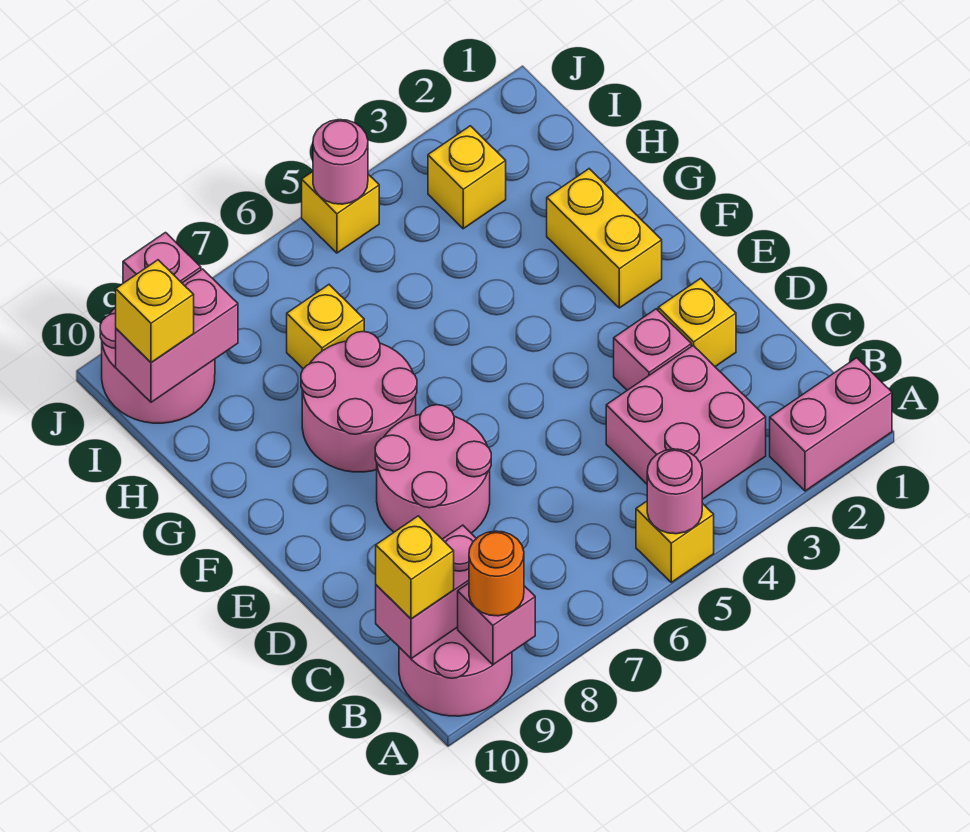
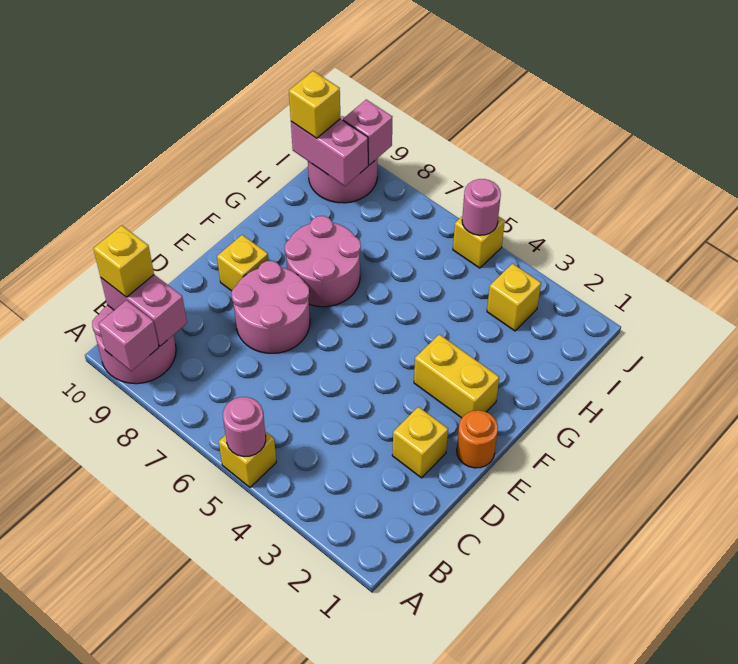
pink brick A1:A2 level 1 -> none
orange round brick A9 level 3 -> orange round brick E1 level 1
pink brick B3:C4 level 1 -> none
pink brick D3 level 1 -> none
yellow brick F2:G2 level 1 -> yellow brick F2:F3 level 1
yellow brick H7 level 1 -> yellow brick E9 level 1

